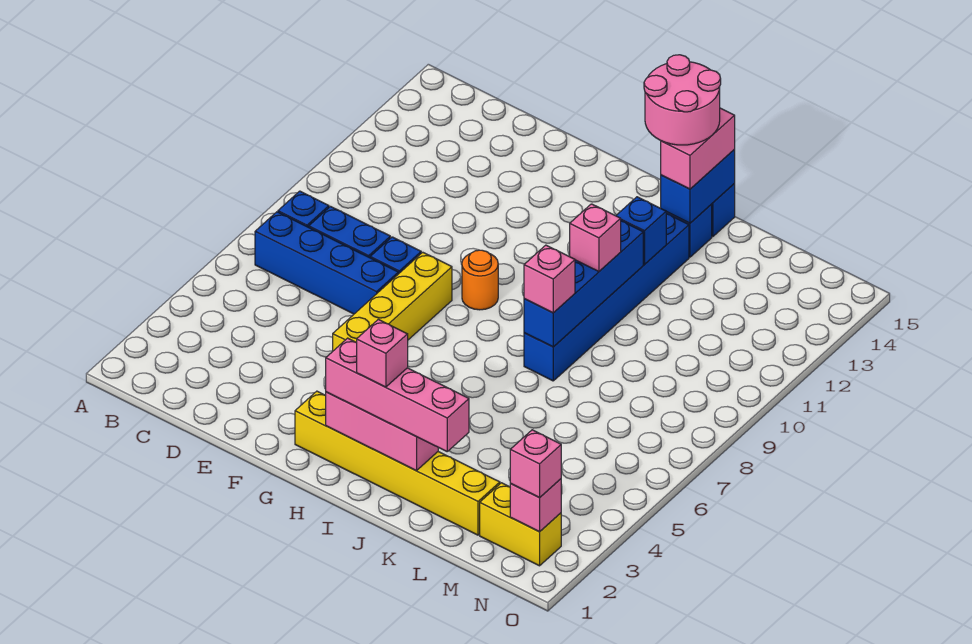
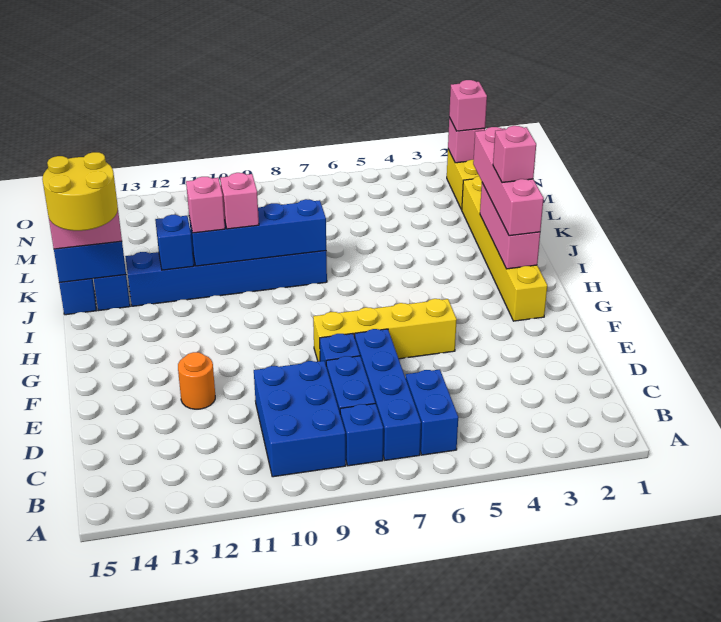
none -> blue brick B6:C6 level 1
none -> blue brick B9:D10 level 1
orange round brick G9 level 1 -> orange round brick E12 level 1
pink round brick I14:J15 level 4 -> yellow round brick I14:J15 level 4
pink brick J8 level 3 -> pink brick J11 level 3

